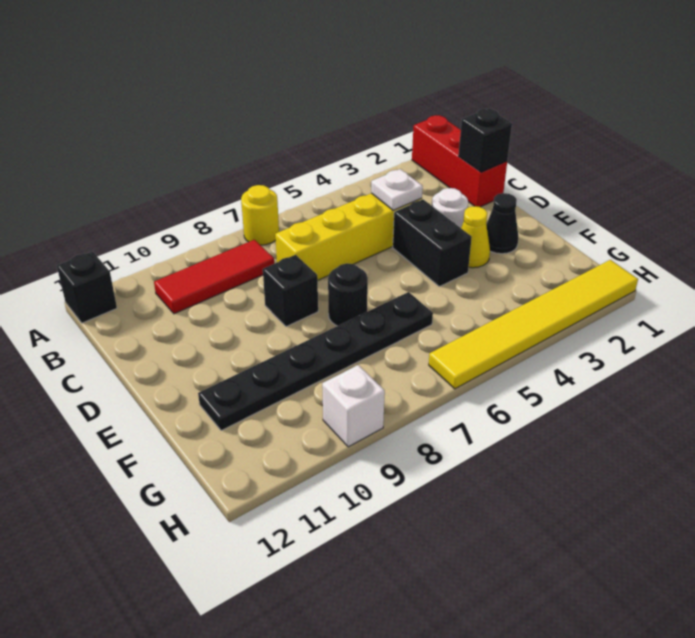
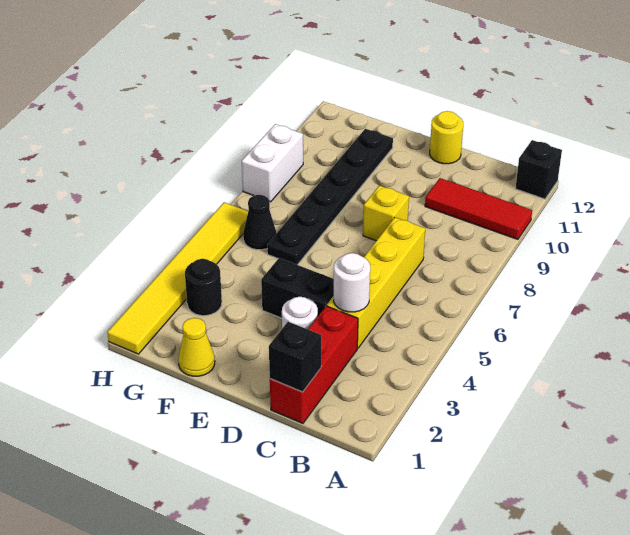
red brick A1:C1 level 1 -> red brick C1:C3 level 1
yellow round brick A7 level 1 -> yellow round brick D12 level 1
red tile B8:B10 level 1 -> red tile A10:C10 level 1
white plate C4 level 2 -> white round brick C4 level 2
black brick D8 level 1 -> yellow brick D8 level 1
black cone E2 level 1 -> black cone G6 level 1
yellow cone E3 level 1 -> yellow cone F1 level 1
black round brick E7 level 1 -> black round brick G3 level 1
white brick H9 level 1 -> white brick H8:H9 level 1

